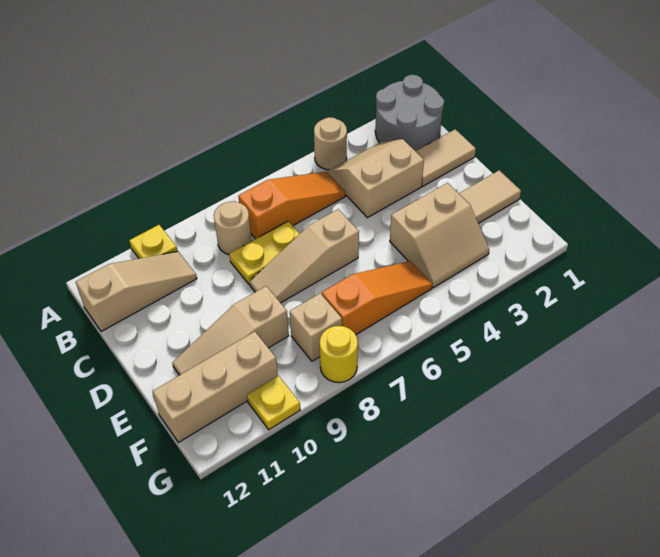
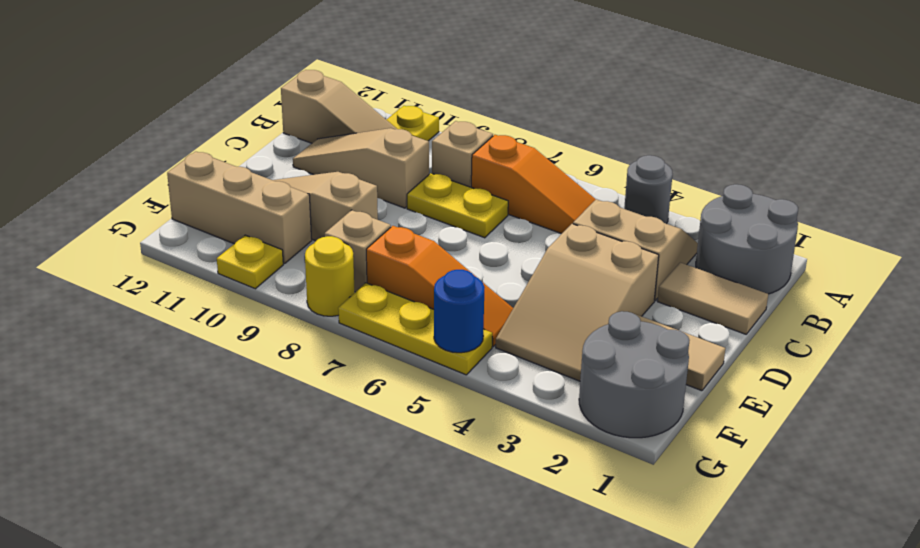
tan round brick A4 level 1 -> grey round brick A4 level 1
tan round brick B8 level 1 -> tan brick B8 level 1
tan slope D6:D8 level 1 top 6 -> tan slope C9:C11 level 1 top 9
tan slope E3:F4 level 1 top E -> tan slope D3:F4 level 1 top D
none -> grey round brick F1:G2 level 1
none -> yellow plate G5:G7 level 1
none -> blue round brick G5 level 2

